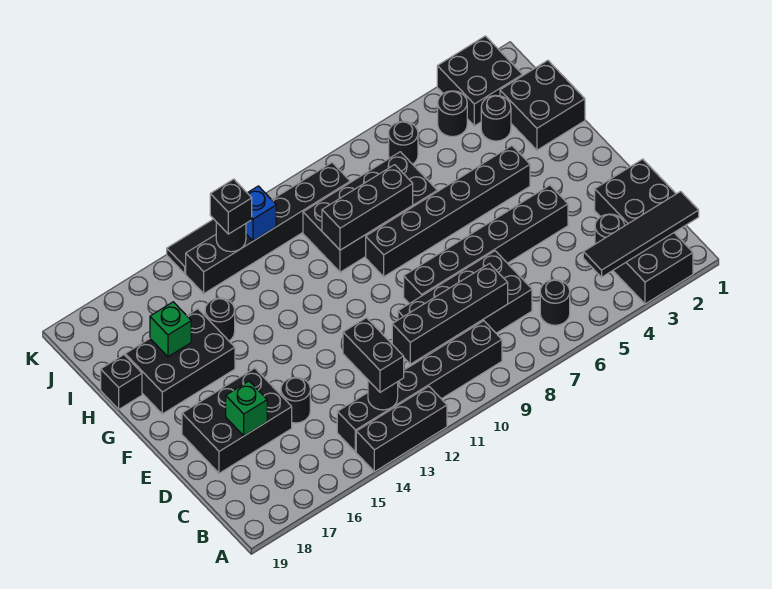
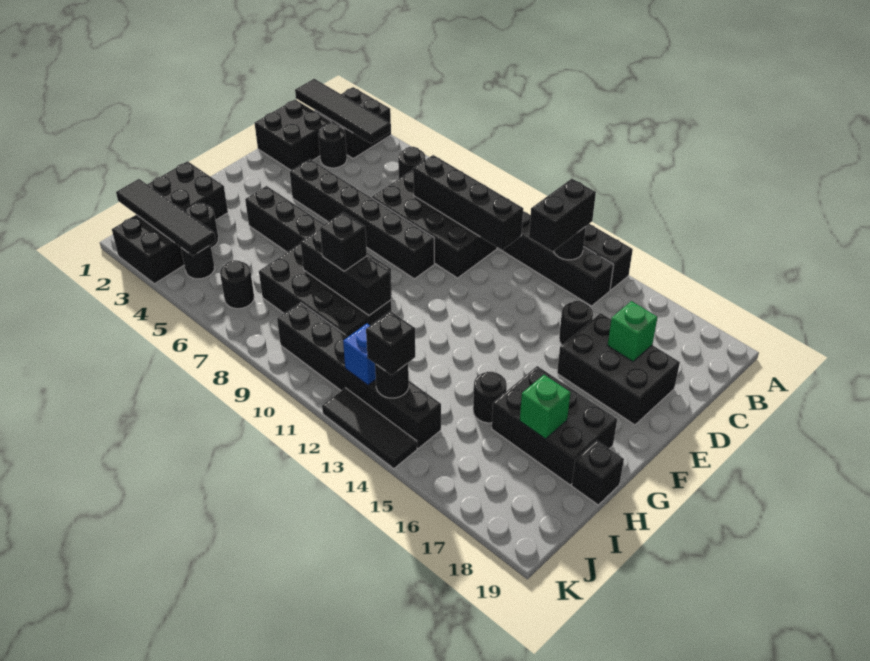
none -> black brick H9 level 3
none -> black tile J1:J4 level 2

